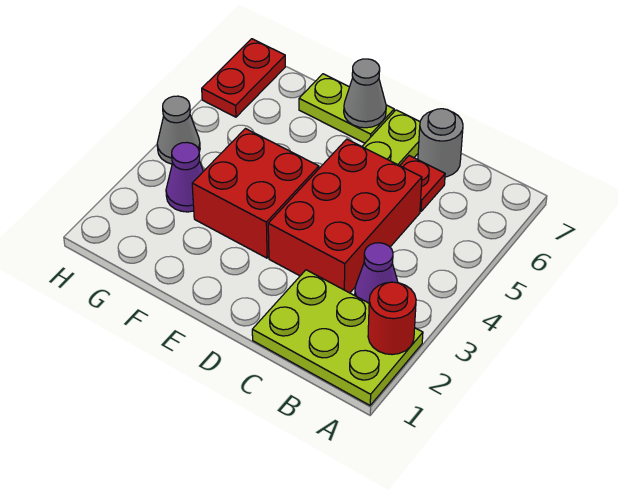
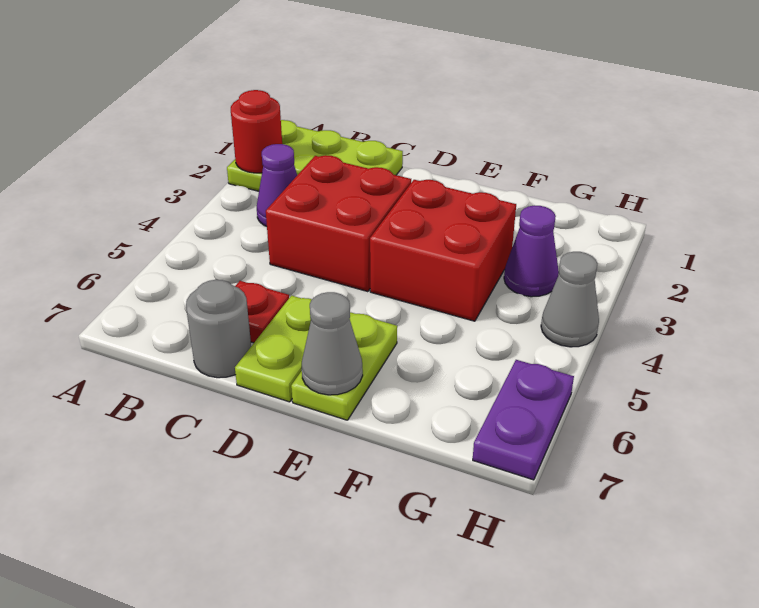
red brick C3:D5 level 1 -> red brick C3:D4 level 1
lime plate E7:F7 level 1 -> lime plate E6:E7 level 1
red plate H6:H7 level 1 -> purple plate H6:H7 level 1

